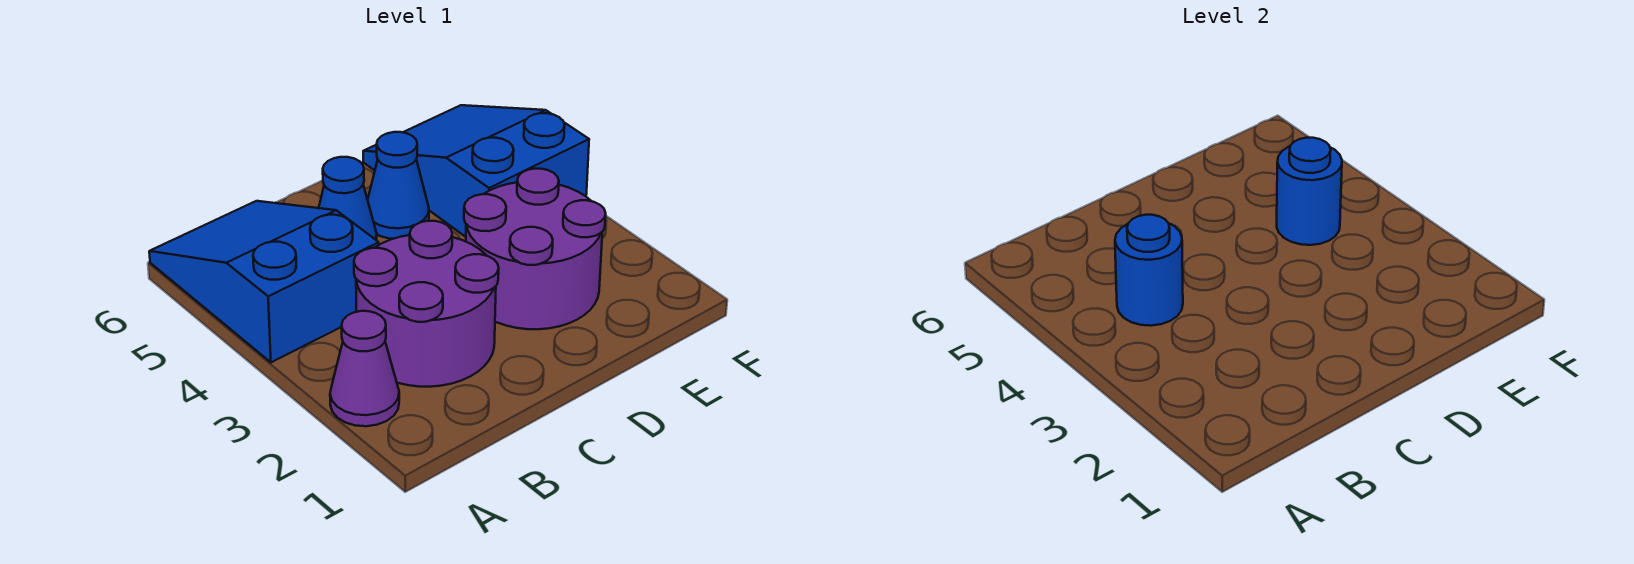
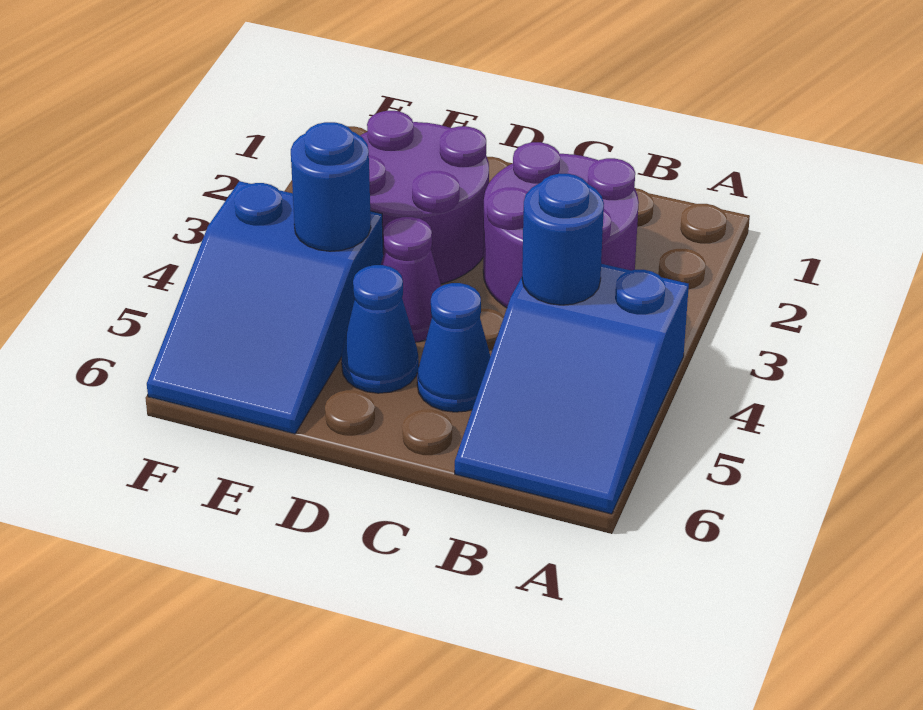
purple cone A2 level 1 -> purple cone D4 level 1

